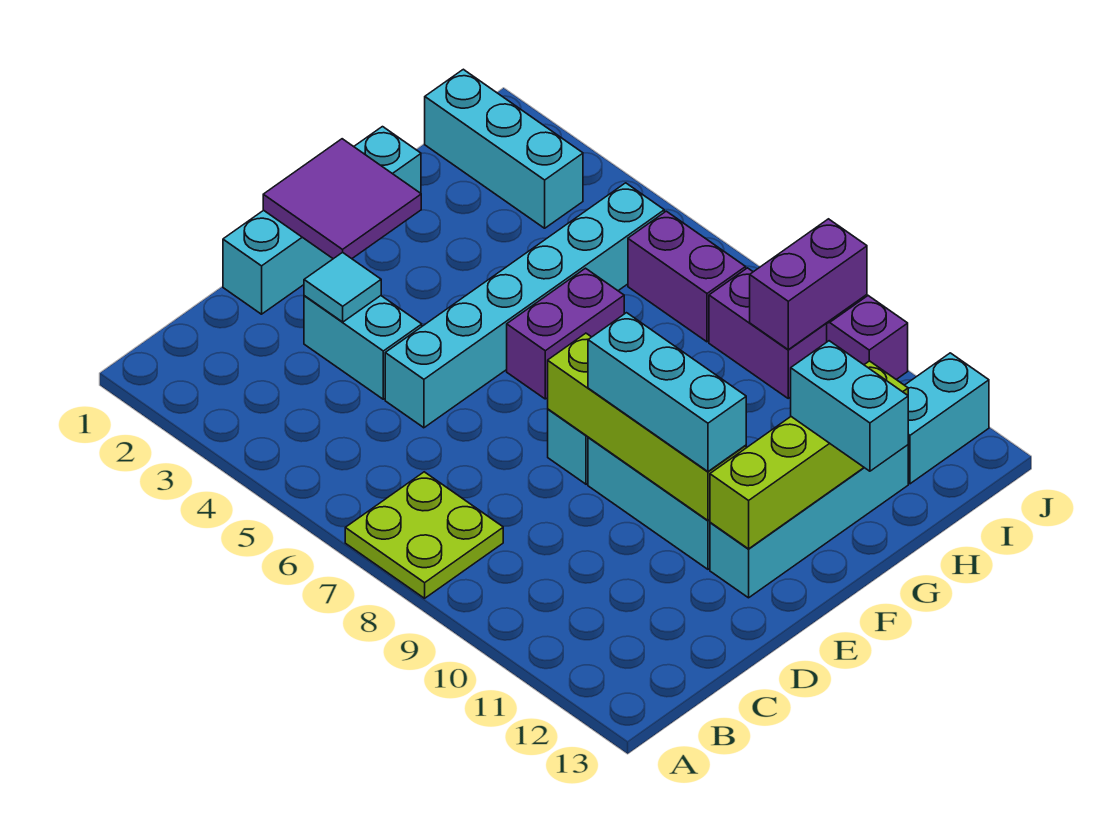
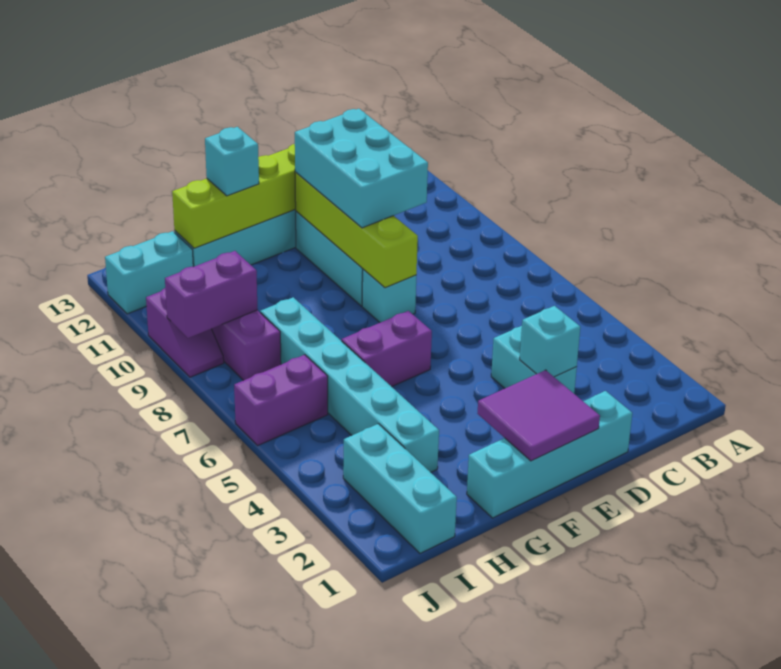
lime plate A7:B8 level 1 -> none
cyan tile D3 level 2 -> cyan brick D3 level 2
cyan brick D5:I5 level 1 -> cyan brick H3:H8 level 1
cyan brick E9:E11 level 3 -> cyan brick D9:E11 level 3
cyan brick G12:G13 level 3 -> cyan brick G12 level 3
purple brick I6:I7 level 1 -> purple brick I6:J6 level 1

